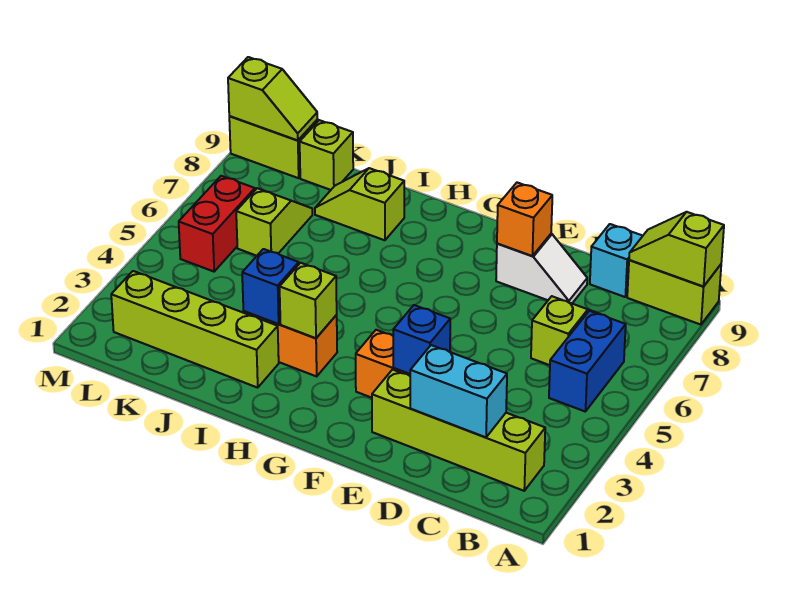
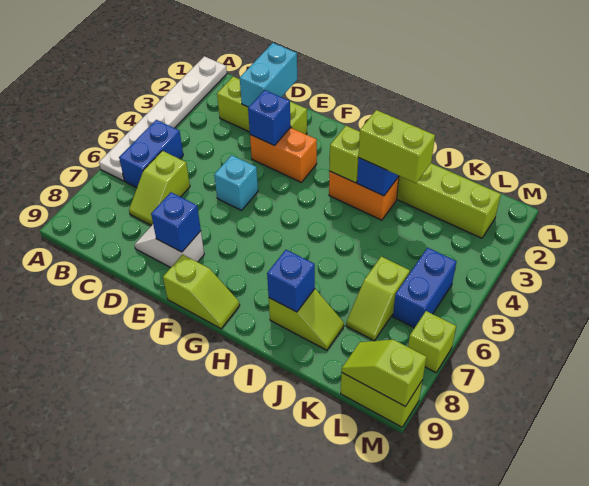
none -> white plate A1:A6 level 1
lime brick A9:B9 level 1 -> lime brick I3:J3 level 3
lime slope A9:B9 level 2 top A -> lime slope F9:G9 level 1 top F
lime brick B2:E2 level 1 -> lime brick C2:E2 level 1
cyan brick C2:D2 level 2 -> cyan brick D1:D2 level 2
cyan brick C9 level 1 -> cyan brick E5 level 1
orange brick E8 level 2 -> blue brick E8 level 2
none -> blue brick I8 level 2
lime brick K9 level 1 -> lime brick M7 level 1
red brick L5:L6 level 1 -> blue brick L5:L6 level 1

